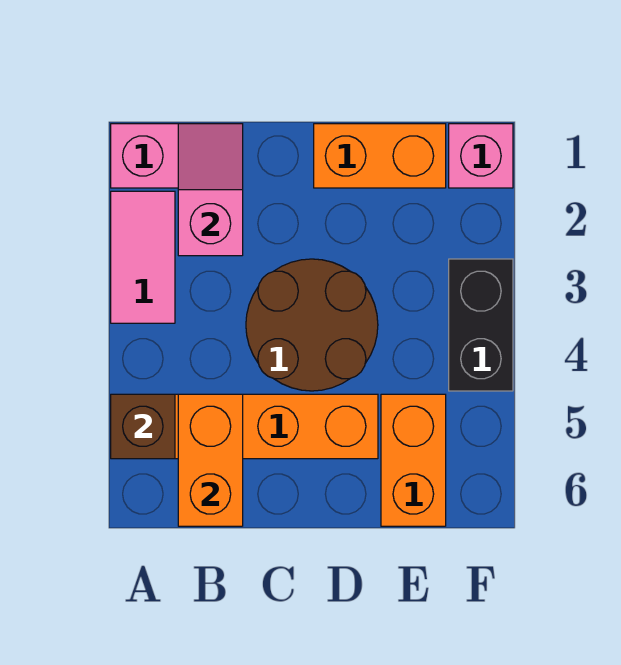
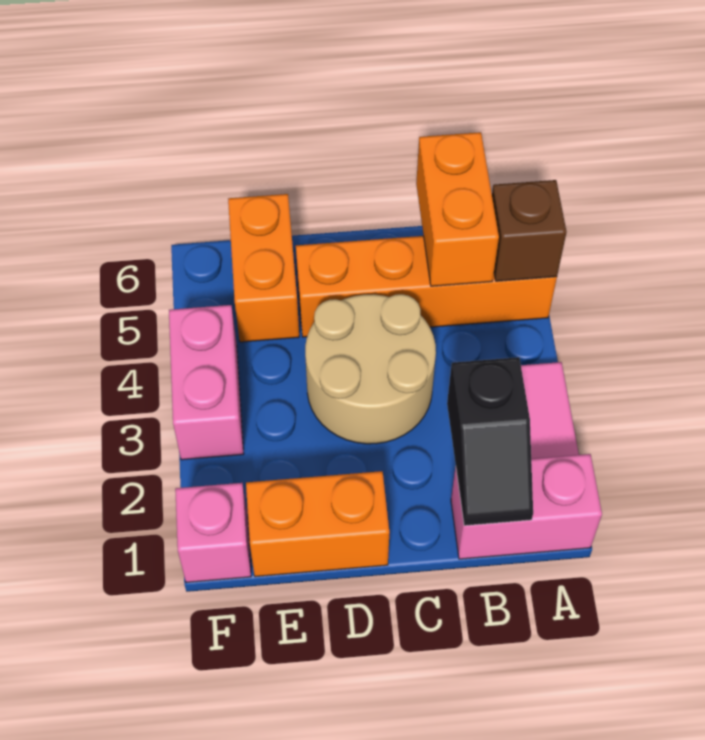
pink slope B1:B2 level 2 top 2 -> black slope B1:B2 level 2 top 2
brown round brick C3:D4 level 1 -> tan round brick C3:D4 level 1
black brick F3:F4 level 1 -> pink brick F3:F4 level 1

